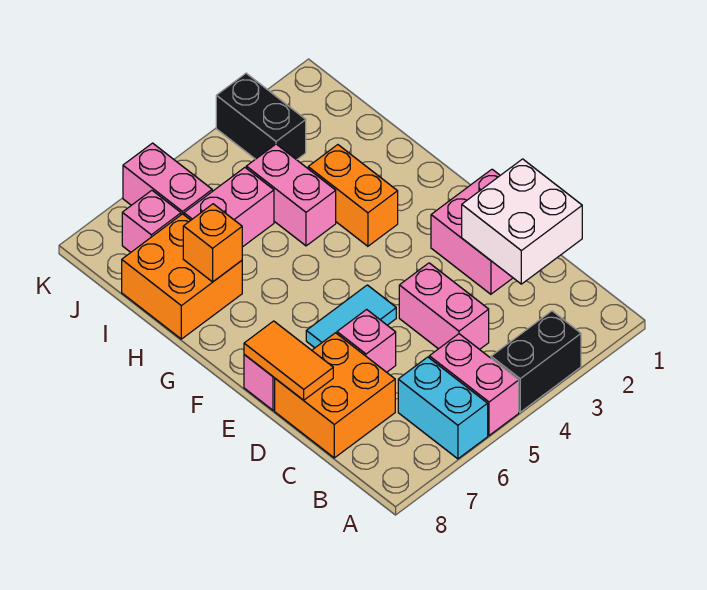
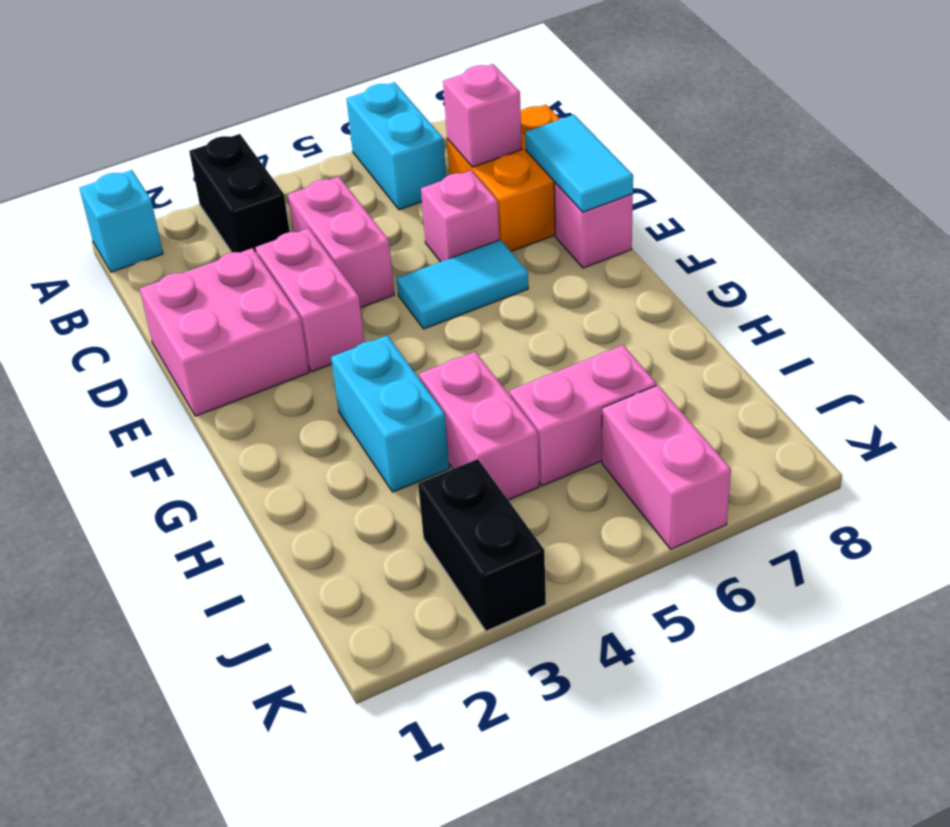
none -> cyan brick A1 level 1
black brick A3:A4 level 1 -> black brick A3:B3 level 1
pink brick A5:B5 level 1 -> pink brick D3:E3 level 1
white brick C1:D2 level 2 -> none
orange tile D8:E8 level 2 -> cyan tile D8:E8 level 2
orange brick G3:H3 level 1 -> cyan brick G3:H3 level 1
orange brick H7:I8 level 1 -> none
orange brick H7 level 2 -> none
pink brick J7 level 1 -> pink brick C7 level 2

